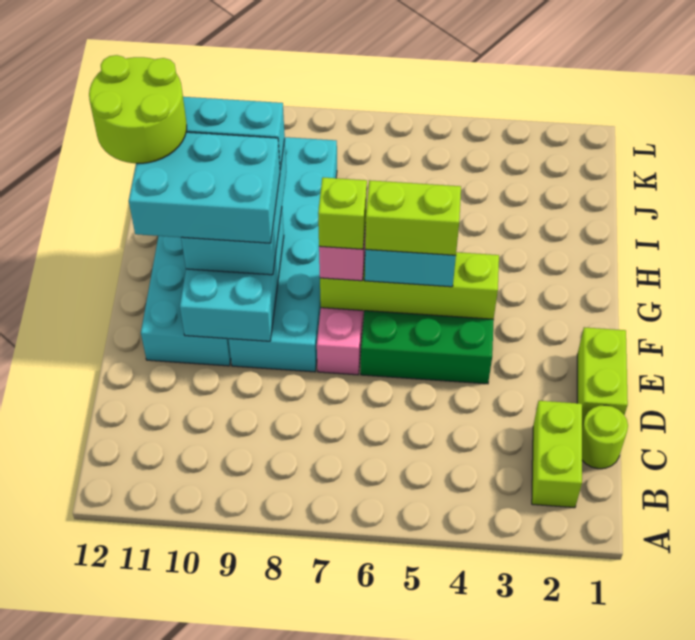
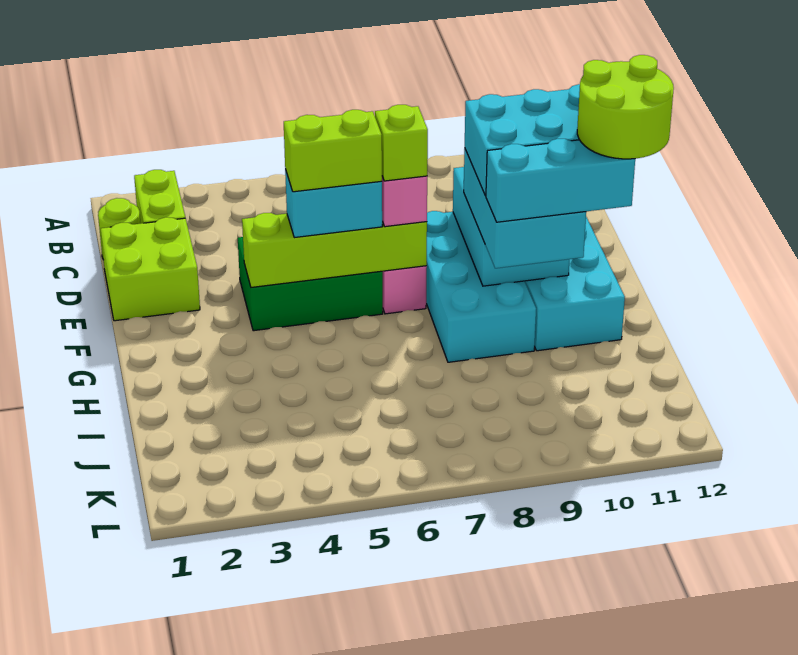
lime brick D1:E1 level 1 -> lime brick D1:E2 level 1
cyan brick E8:J9 level 1 -> cyan brick E8:H9 level 1

